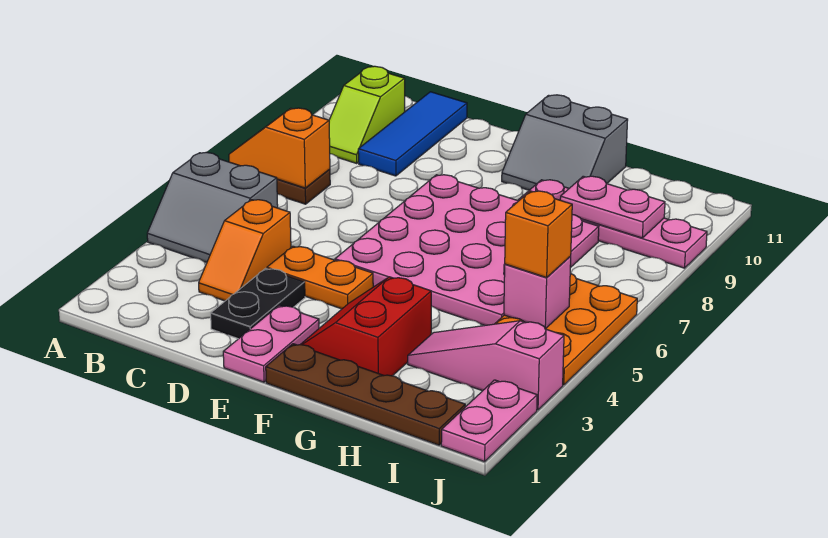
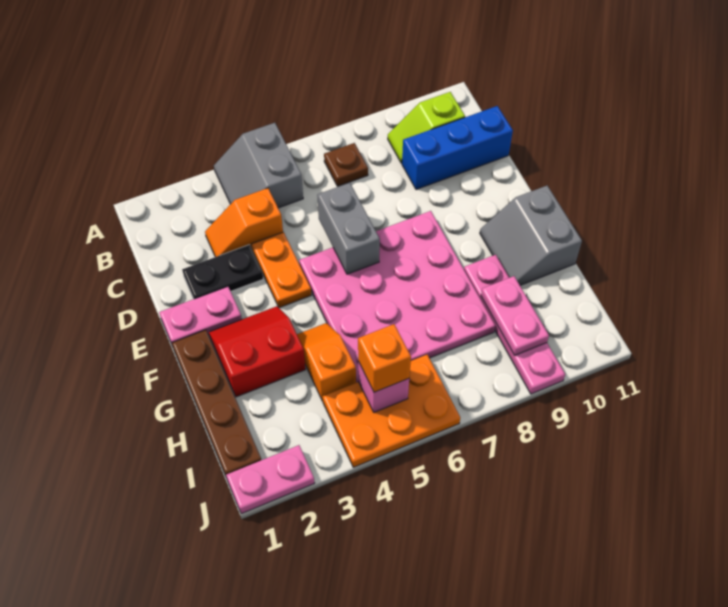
orange slope A7:B7 level 2 top B -> orange slope G4:H4 level 1 top H
blue tile C9:C11 level 1 -> blue brick C9:C11 level 1
none -> grey brick D6:E6 level 2
pink slope H3:J3 level 1 top J -> none

